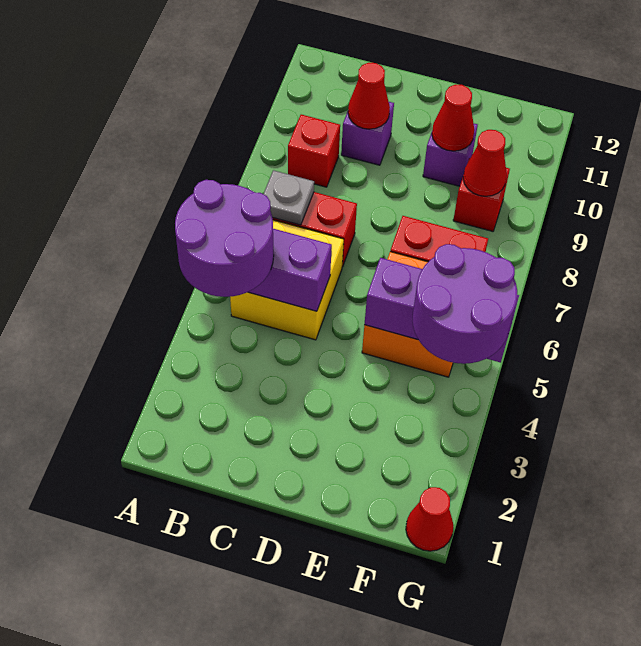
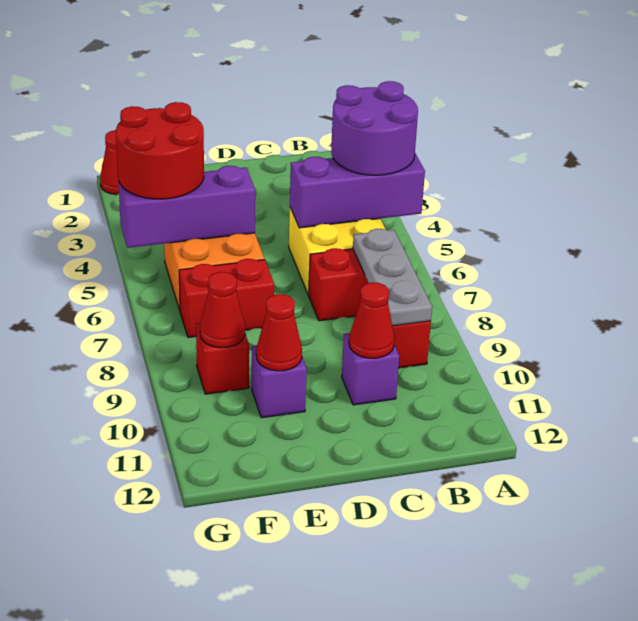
grey plate B7 level 2 -> grey plate B7:B9 level 2
purple round brick F4:G5 level 3 -> red round brick F4:G5 level 3

